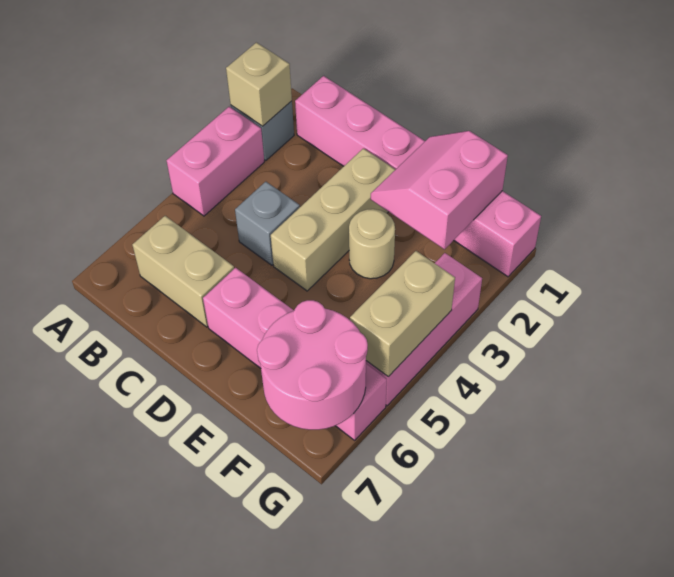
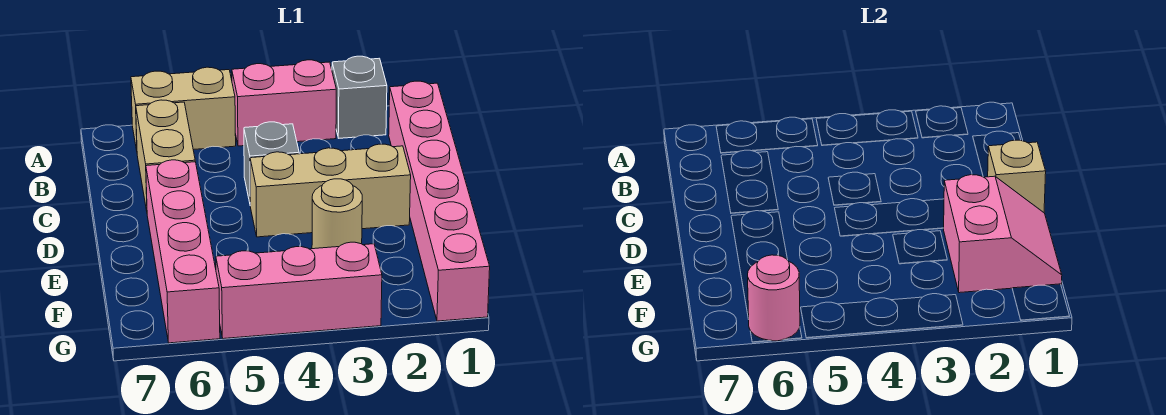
tan brick A2 level 2 -> tan brick D1 level 2
pink slope E1:F2 level 2 top F -> pink slope E1:F2 level 2 top 2
pink round brick F6:G7 level 2 -> pink round brick G6 level 2
tan brick G4:G5 level 2 -> tan brick A5:A6 level 1

